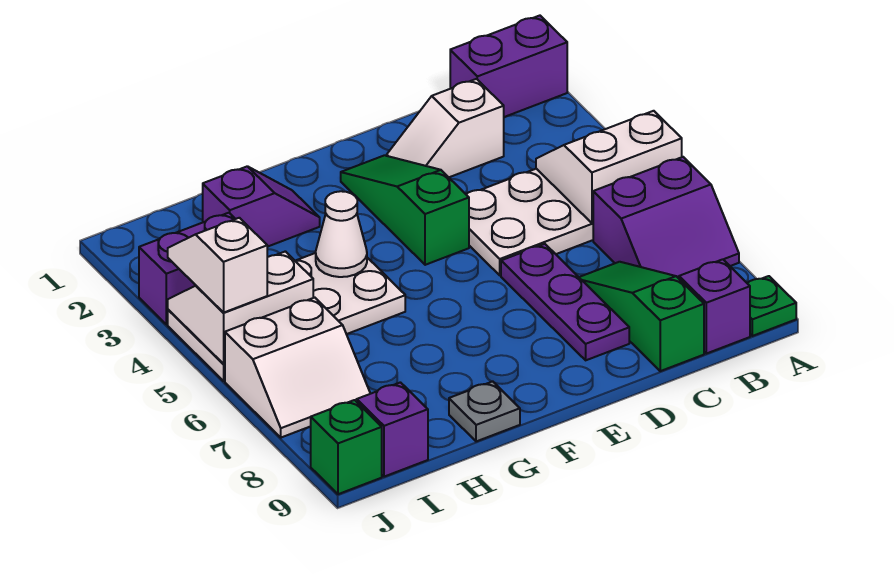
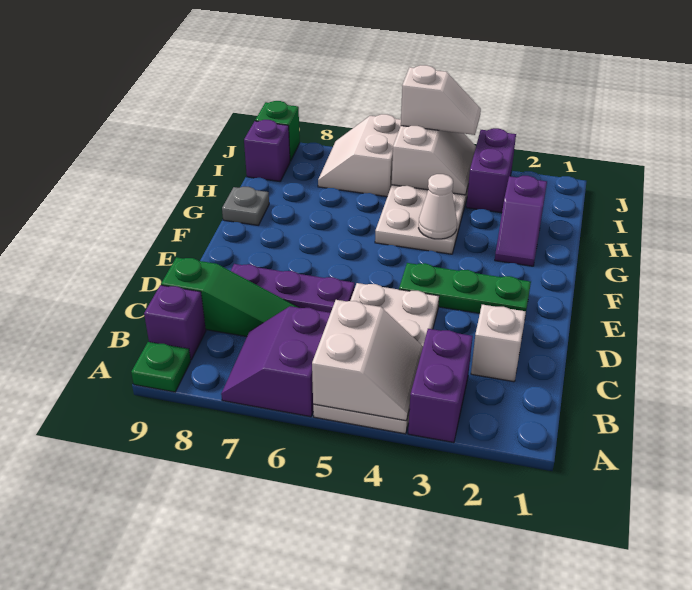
purple brick A1:B1 level 1 -> purple brick A3:B3 level 1
green slope E2:E4 level 1 top 4 -> green plate E2:E4 level 1

